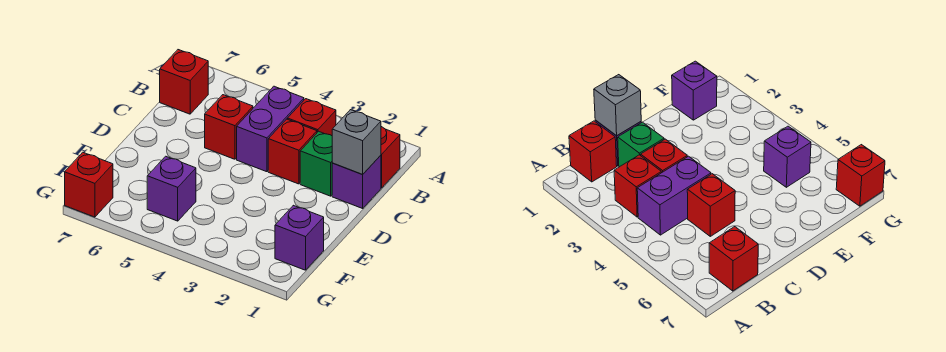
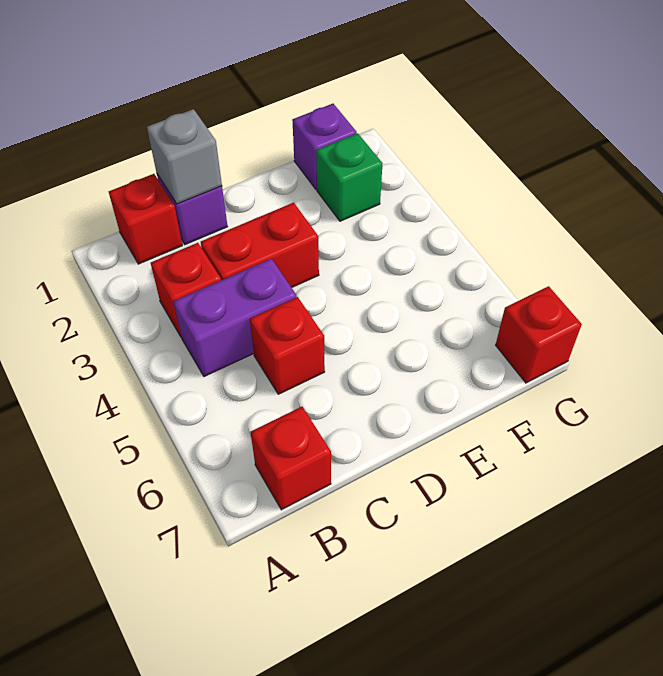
green brick C2 level 1 -> green brick F2 level 1
red brick C3 level 1 -> red brick C3:D3 level 1
purple brick F5 level 1 -> none

